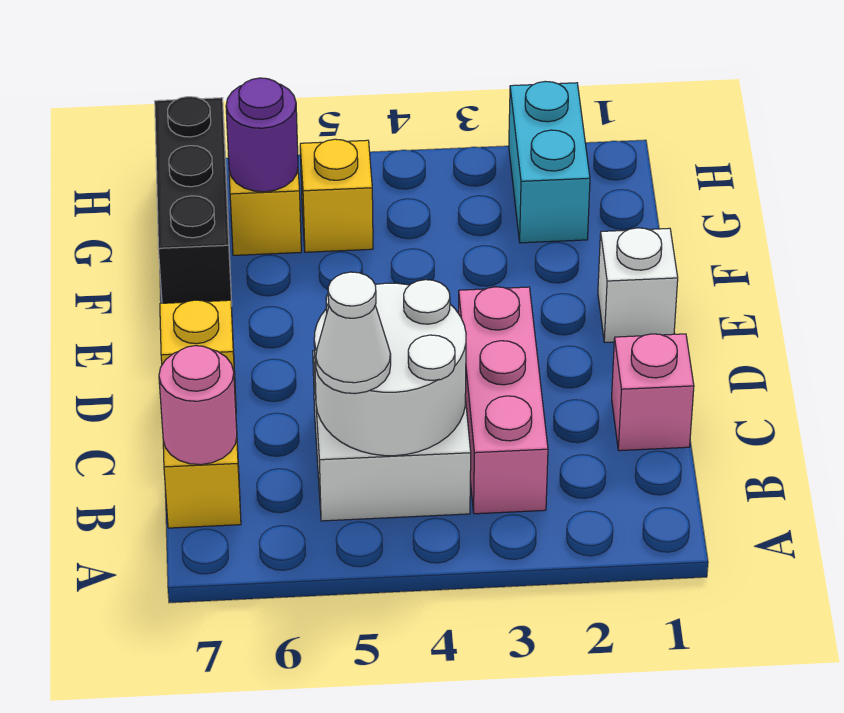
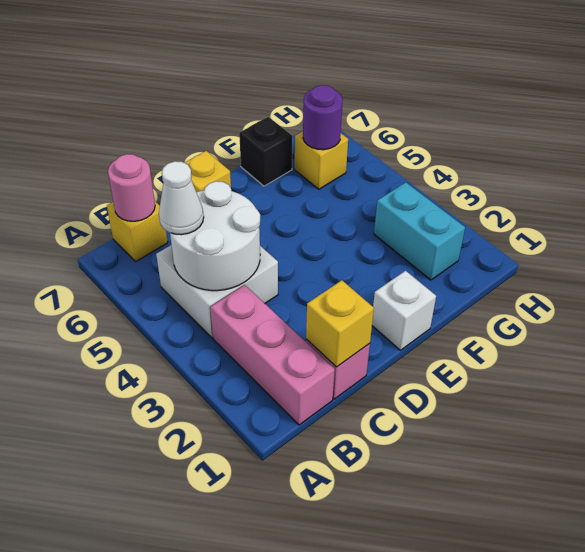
pink brick B3:D3 level 1 -> pink brick B1:B3 level 1
black brick F7:H7 level 1 -> black brick F7 level 1
cyan brick G2:H2 level 1 -> cyan brick G2:G3 level 1
yellow brick G5 level 1 -> yellow brick C1 level 2

